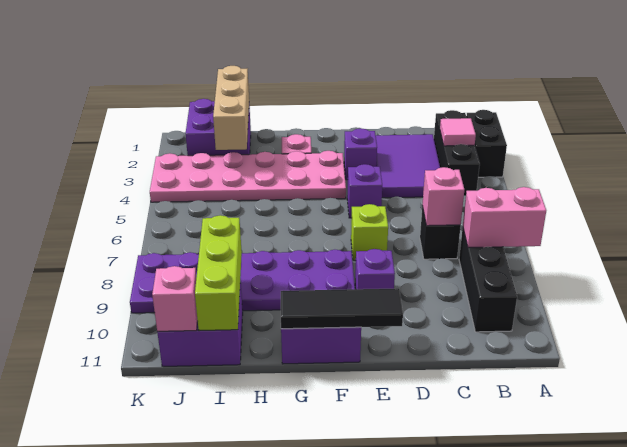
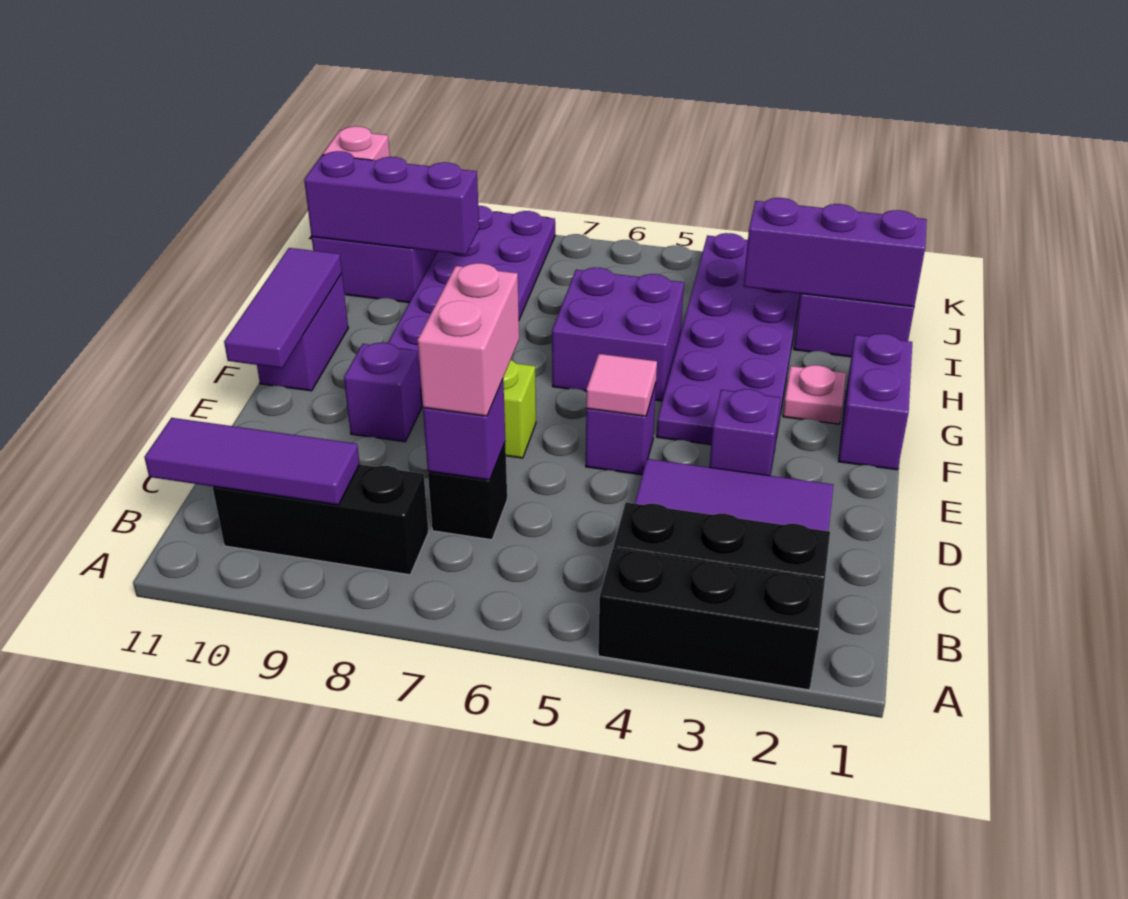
black brick A2:A3 level 1 -> black brick A2:A4 level 1
pink brick A8:B8 level 2 -> pink brick C7:D7 level 3
pink tile B3 level 2 -> pink tile E5 level 2
none -> purple tile B9:B11 level 2
pink brick C7 level 2 -> purple brick C7 level 2
black tile E11:G11 level 2 -> purple tile E11:G11 level 2
none -> purple brick F1:G1 level 1
pink plate F3:K4 level 1 -> purple plate F3:K4 level 1
none -> purple brick G5:H6 level 1
tan brick I1:I3 level 2 -> purple brick I1:I3 level 2
lime brick I9:I11 level 2 -> purple brick I9:I11 level 2

